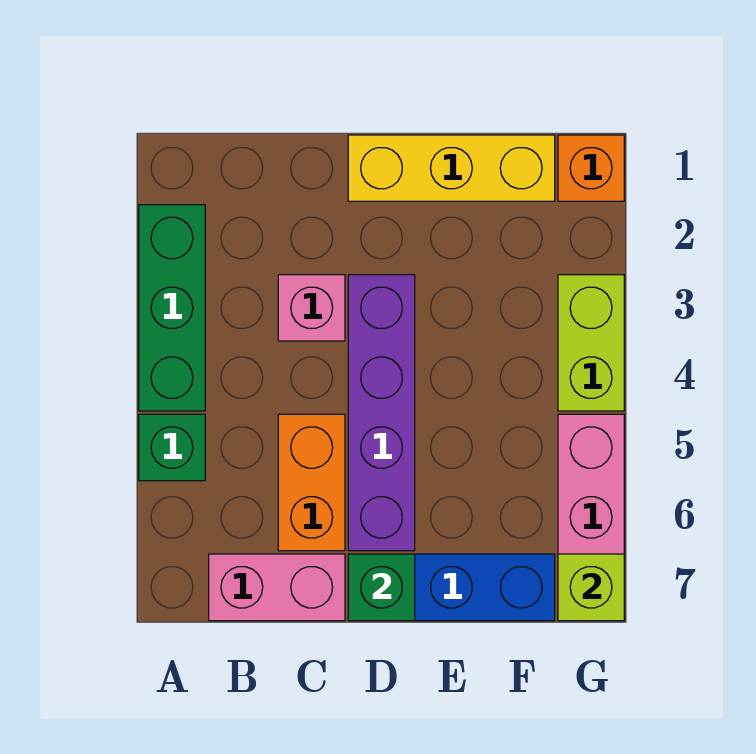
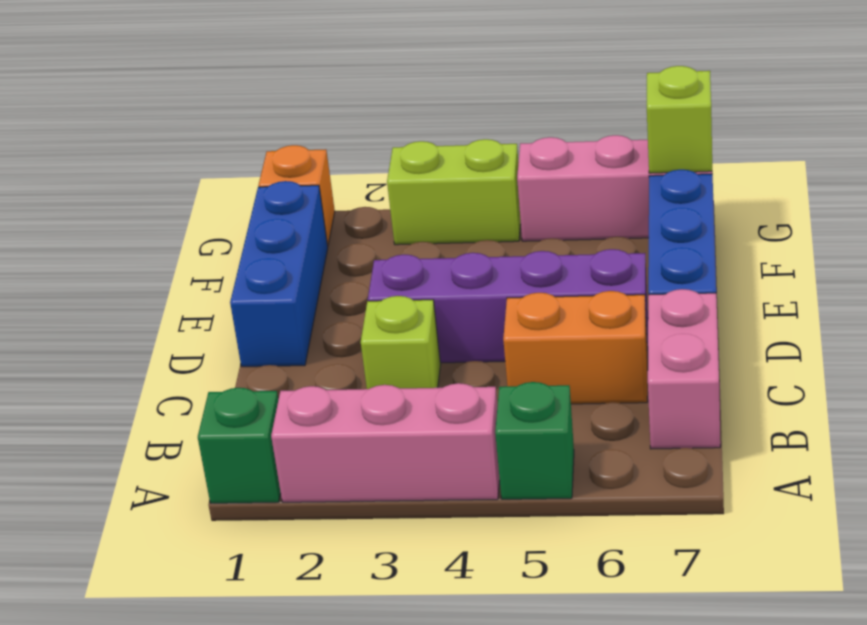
green brick A2:A4 level 1 -> pink brick A2:A4 level 1
pink brick C3 level 1 -> lime brick C3 level 1
yellow brick D1:F1 level 1 -> blue brick D1:F1 level 1
green brick D7 level 2 -> green brick A1 level 1

